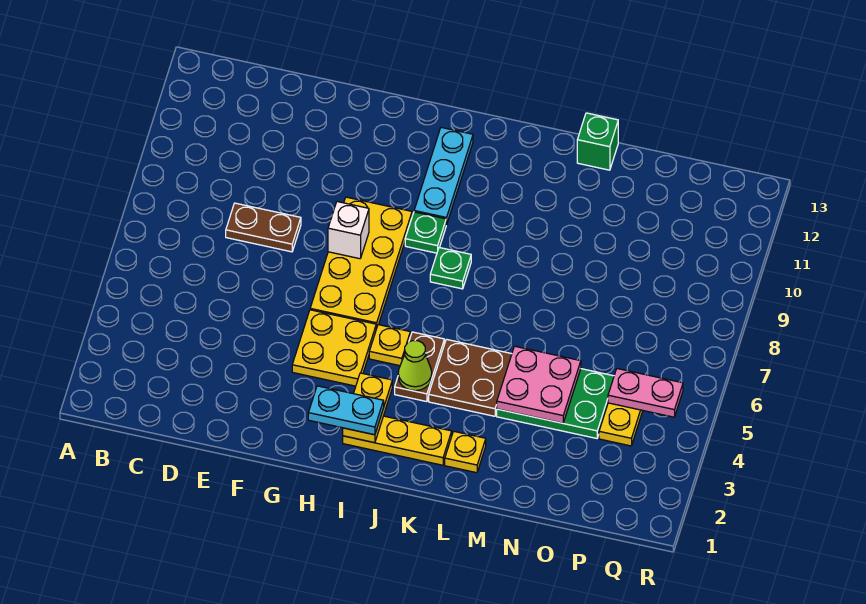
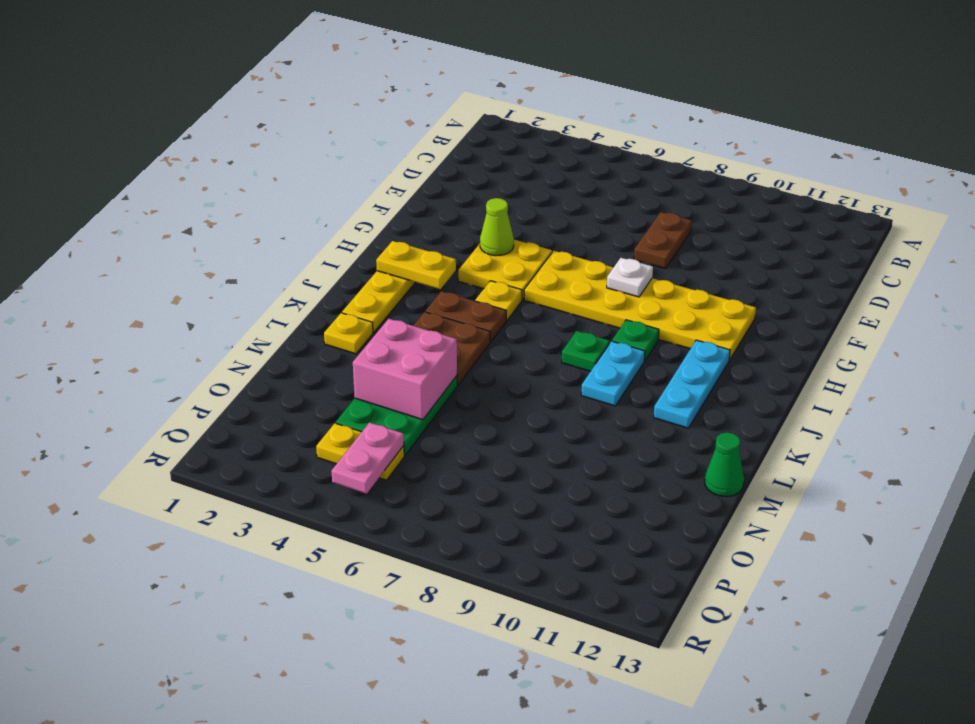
yellow plate G6:H9 level 1 -> yellow plate G6:H11 level 1
white brick G8 level 2 -> white plate G8 level 2
cyan plate H2:I2 level 3 -> cyan plate J9:K9 level 1
cyan plate I10:I12 level 1 -> cyan plate I11:K11 level 1
lime cone J4 level 2 -> lime cone G4 level 2
pink plate M4:N5 level 2 -> pink brick M4:N5 level 2
green brick M13 level 1 -> green cone M13 level 1

